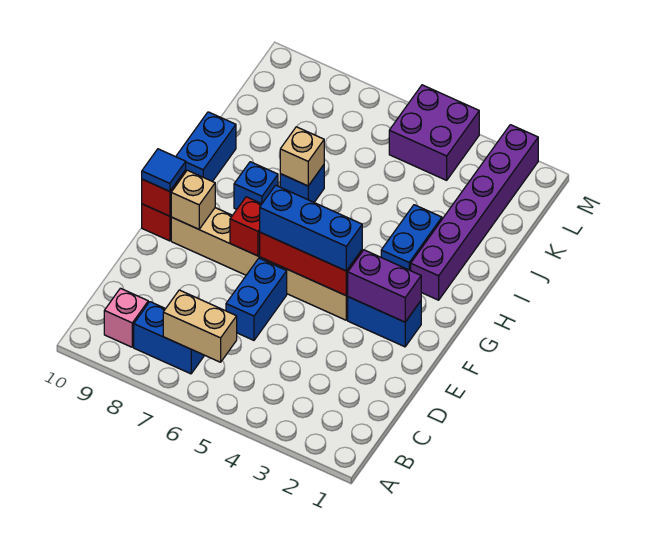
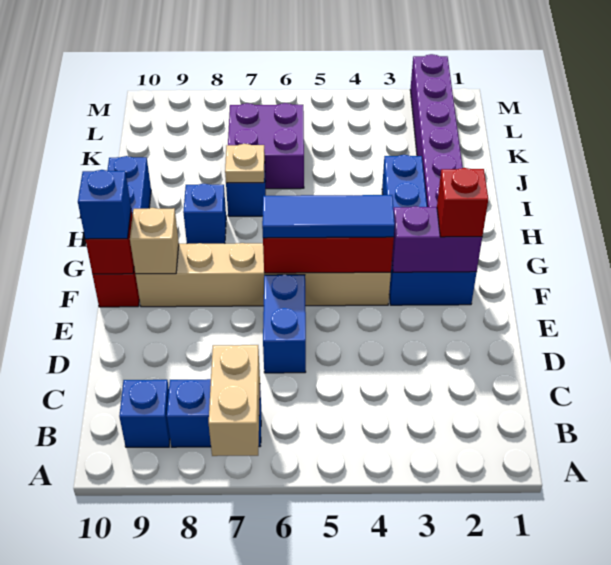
tan brick B6:B7 level 2 -> tan brick A7:B7 level 2
pink brick B9 level 1 -> blue brick B9 level 1
blue brick F4:F6 level 3 -> blue tile F4:F6 level 3
red brick F7 level 2 -> red brick F2 level 3
blue tile F10 level 3 -> blue brick F10 level 3
tan brick I7 level 2 -> tan plate I7 level 2
purple brick L4:M5 level 1 -> purple brick J6:K7 level 1

